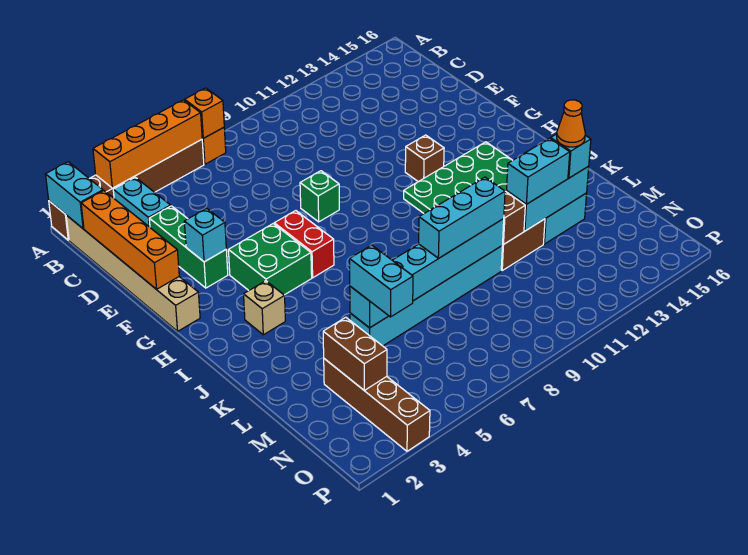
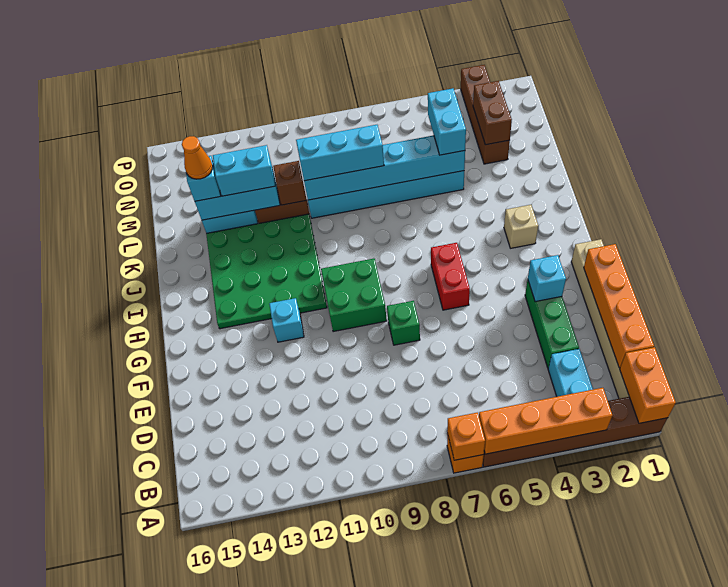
cyan brick A1:B1 level 2 -> orange brick A1:B1 level 2
green brick G4:H5 level 1 -> green brick G9:H10 level 1
brown brick G12 level 1 -> cyan brick G12 level 1

